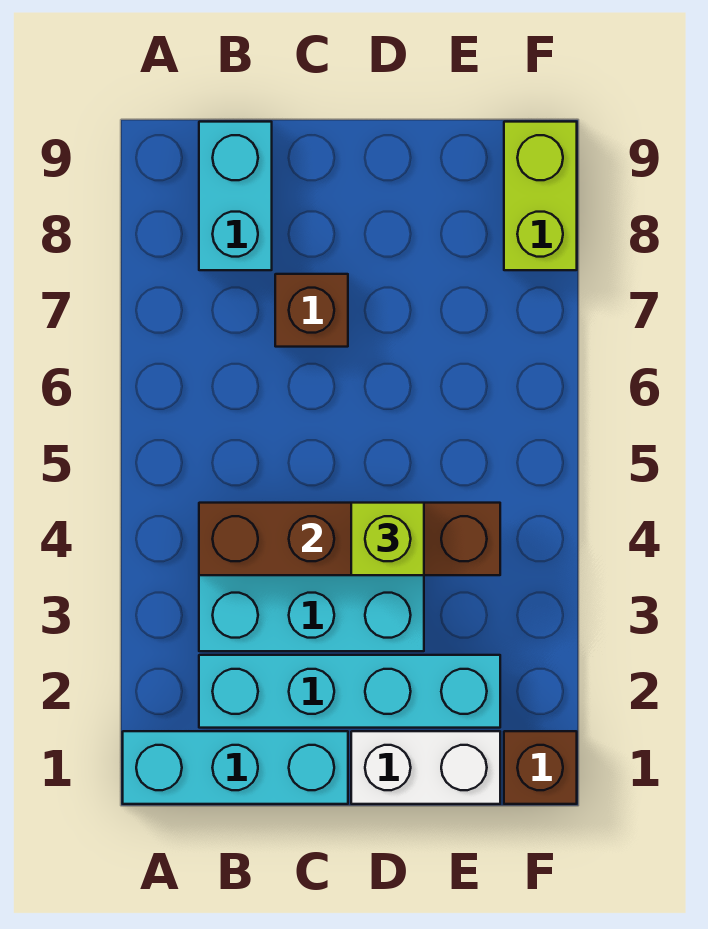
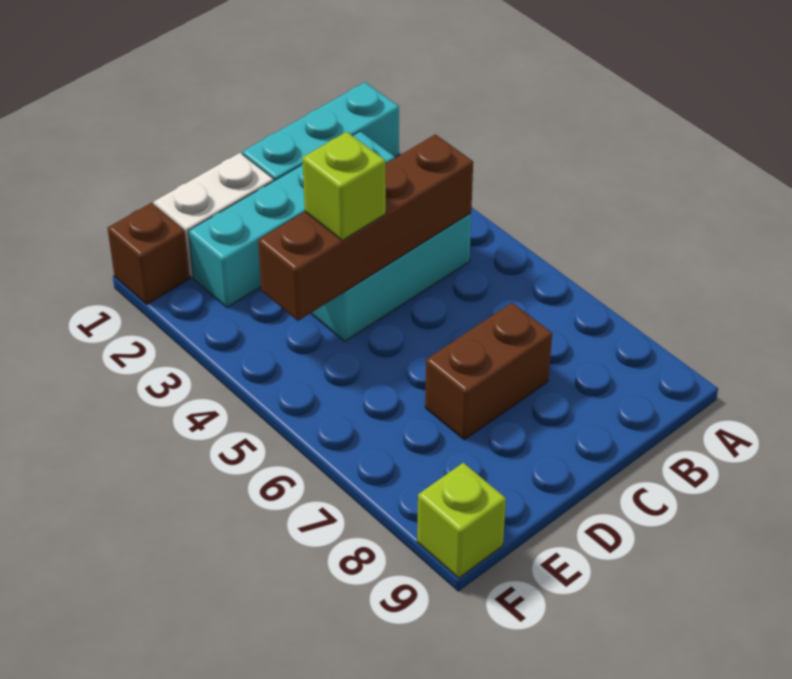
cyan brick B8:B9 level 1 -> none
brown brick C7 level 1 -> brown brick C7:D7 level 1
lime brick F8:F9 level 1 -> lime brick F9 level 1

